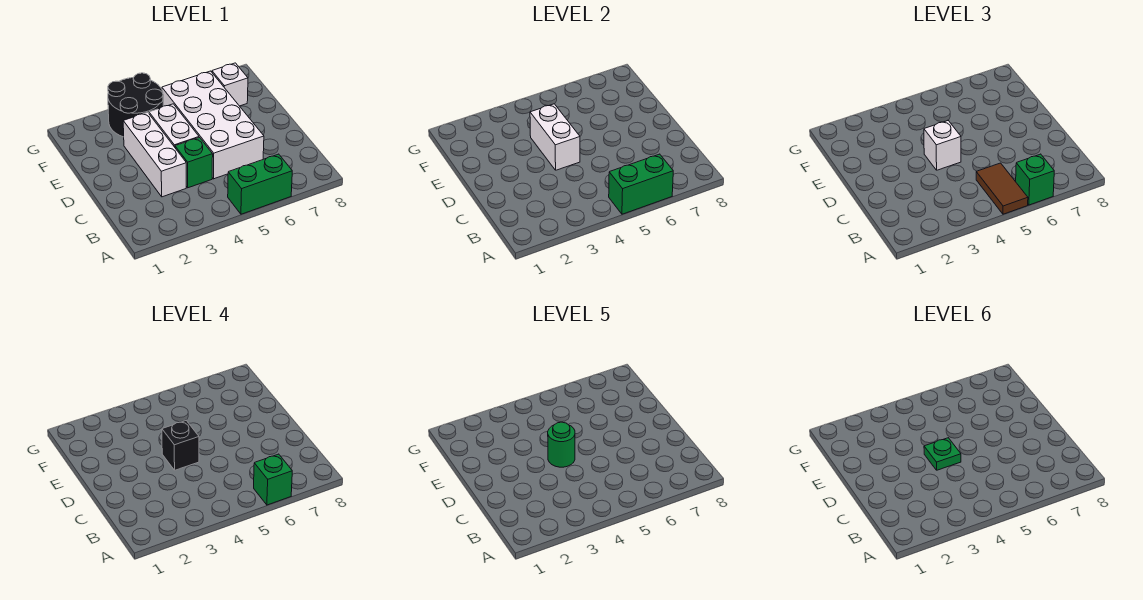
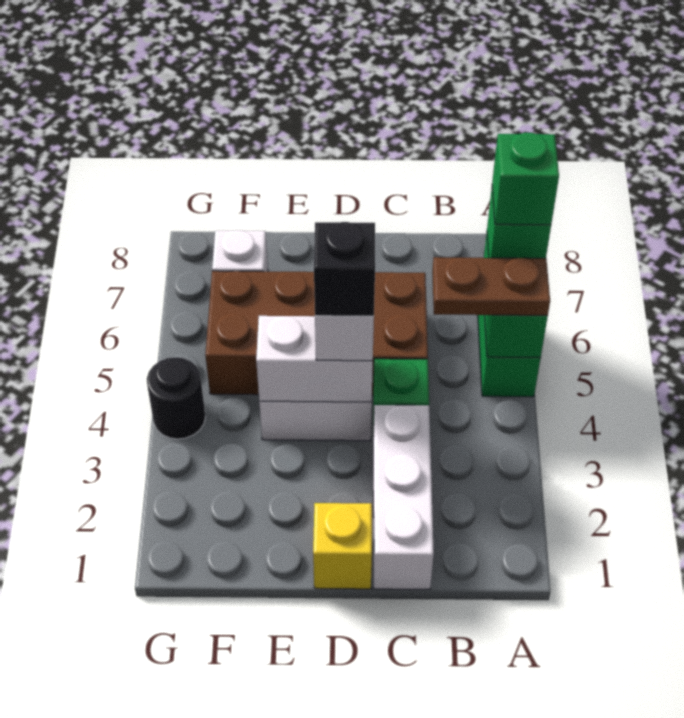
brown tile A5:B5 level 3 -> brown plate A5:B5 level 3
white brick C3:E3 level 1 -> white brick C1:C3 level 1
white brick C5:F6 level 1 -> brown brick C5:F6 level 1
none -> yellow brick D1 level 1
green round brick D4 level 5 -> none
green plate D4 level 6 -> none
black round brick F3:G4 level 1 -> black round brick G4 level 1

